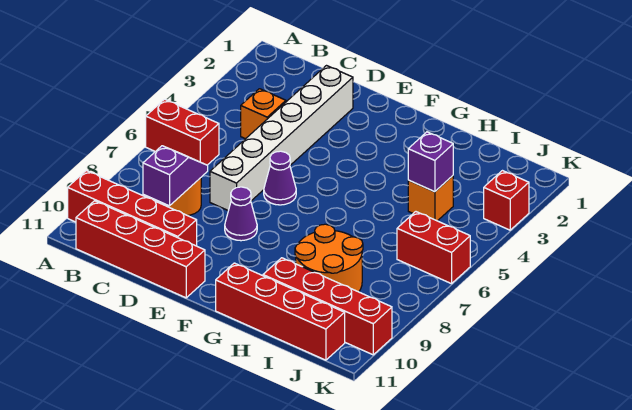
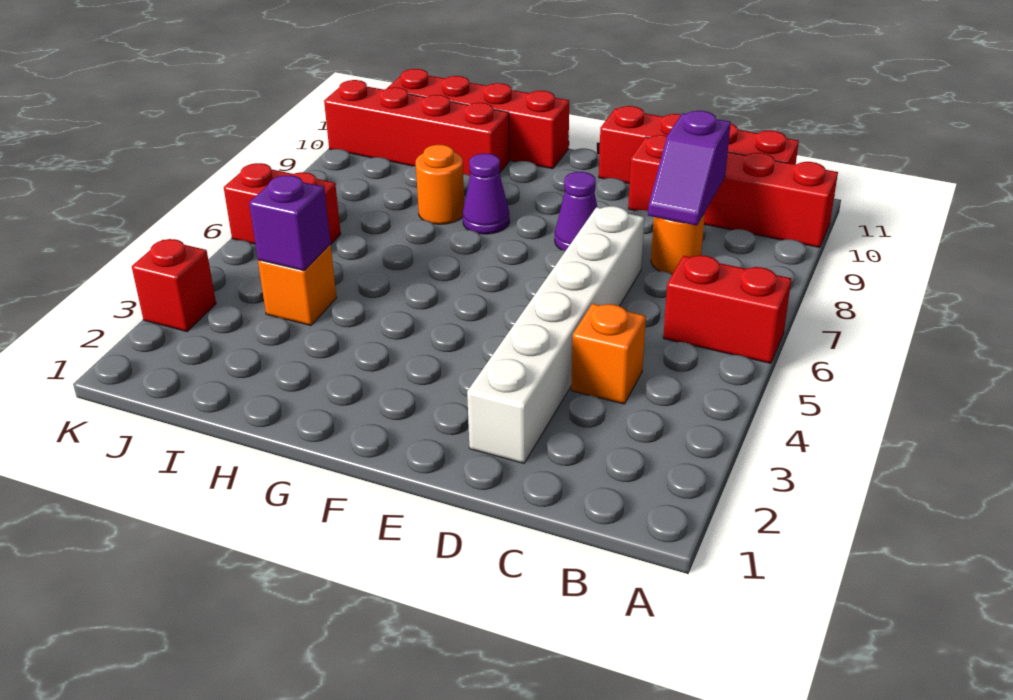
purple cone E6 level 1 -> purple cone G8 level 1
orange round brick H8:I9 level 1 -> orange round brick H8 level 1

